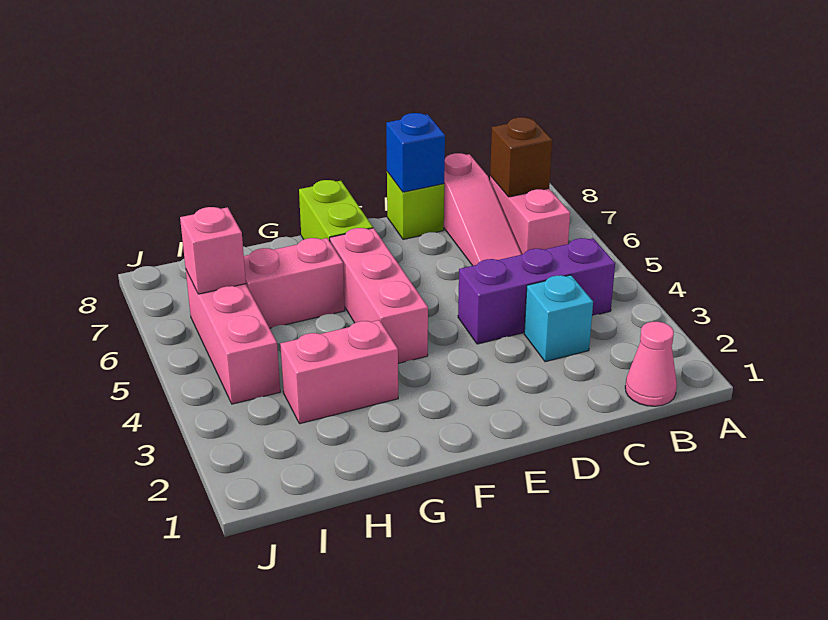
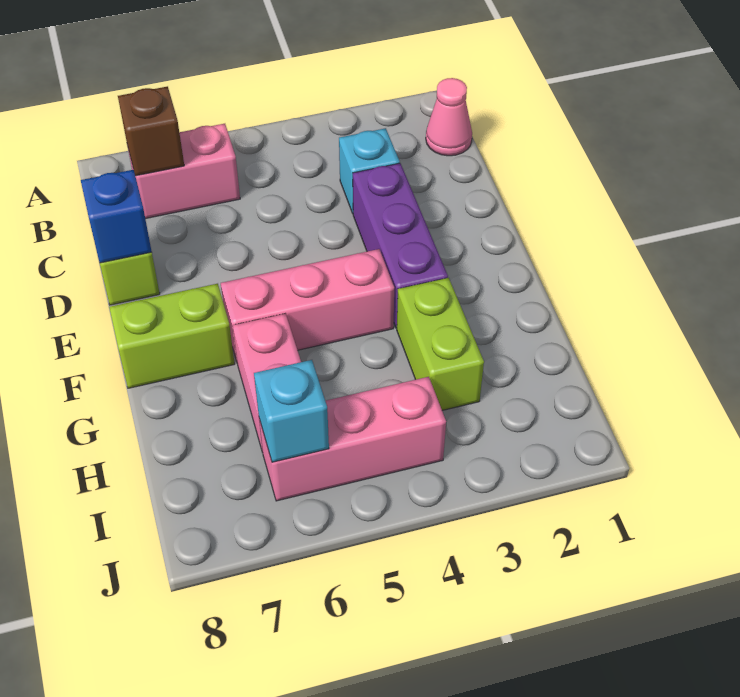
purple brick B4:D4 level 1 -> purple brick D3:F3 level 1
pink slope C6:C8 level 1 top 8 -> none
pink brick G3:H3 level 1 -> lime brick G3:H3 level 1
pink brick I6 level 2 -> cyan brick I6 level 2

